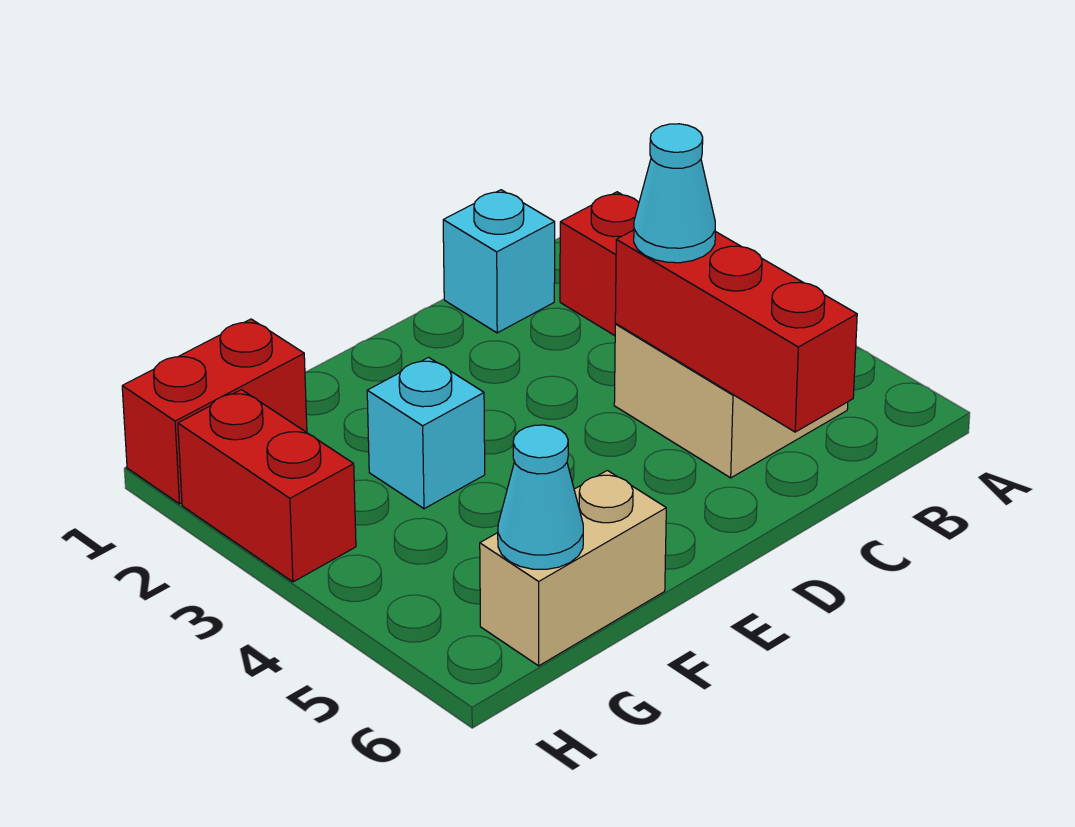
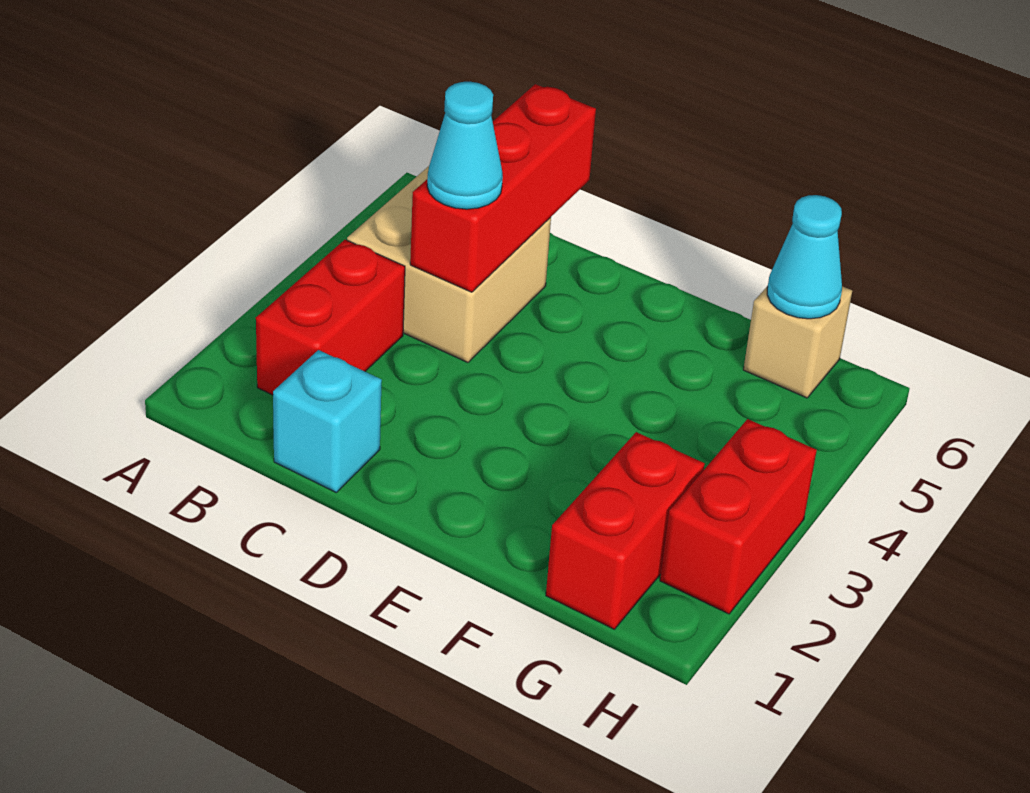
cyan brick F3 level 1 -> none
tan brick F6:G6 level 1 -> tan brick G6 level 1
red brick G1:H1 level 1 -> red brick G1:G2 level 1

